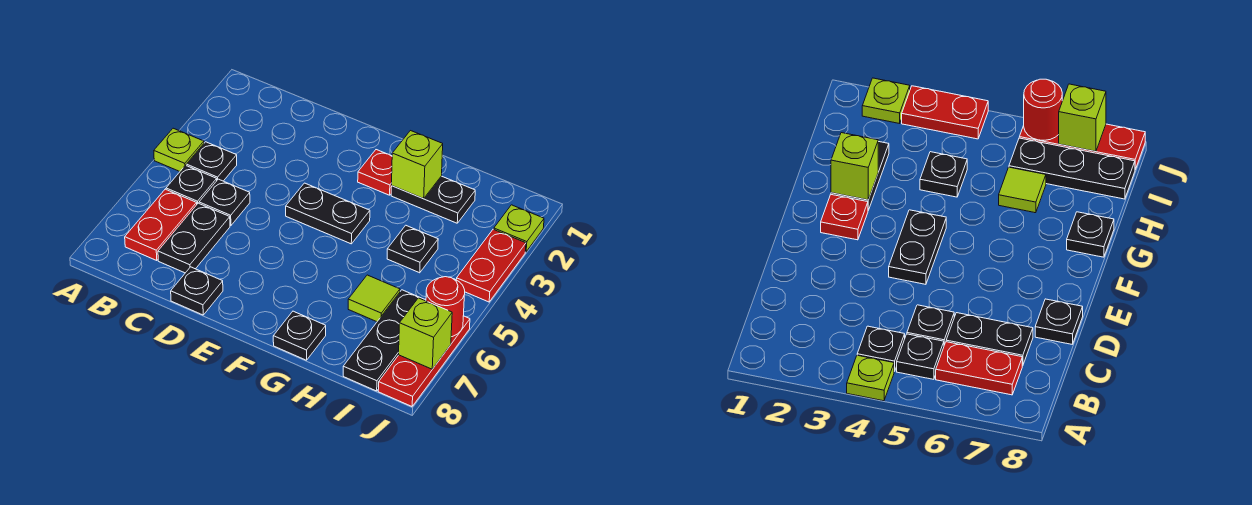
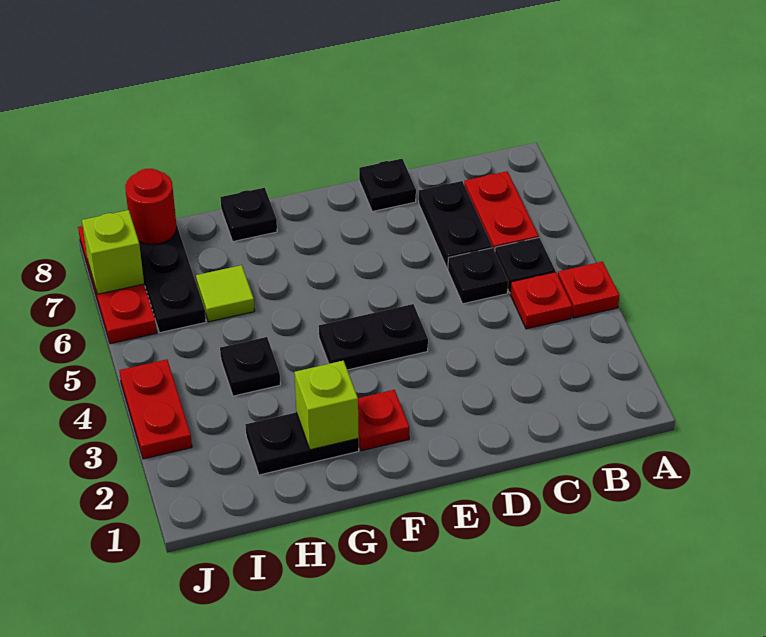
lime plate A4 level 1 -> red plate A4 level 1
black plate B4 level 1 -> red plate B4 level 1
lime plate J2 level 1 -> none
red round brick J6 level 2 -> red round brick I8 level 2

